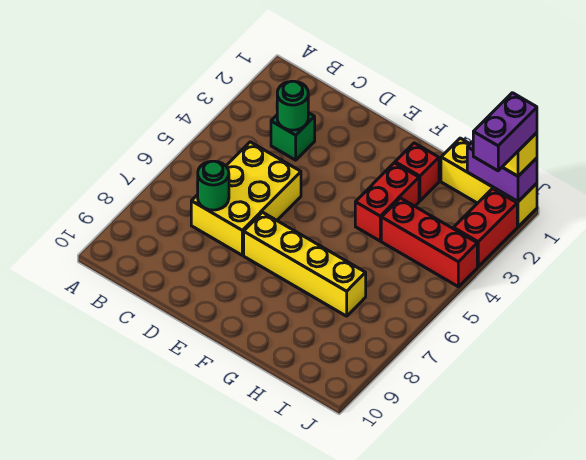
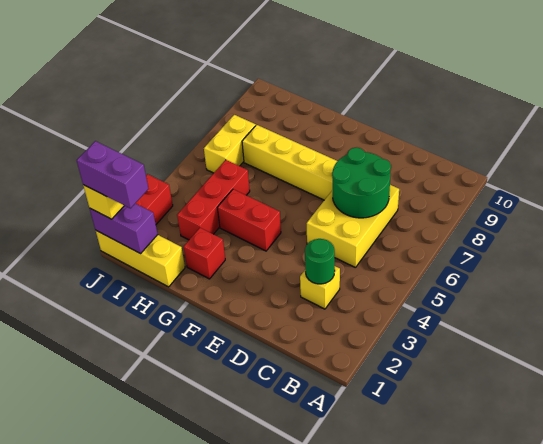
green brick C3 level 1 -> yellow brick C3 level 1
green round brick C7 level 2 -> green round brick C6:D7 level 2
red brick G3:G4 level 1 -> red brick F4:G4 level 1
red brick H4:J4 level 1 -> red brick H3:H5 level 1
none -> yellow brick I6:I7 level 1
purple brick J1:J2 level 4 -> purple brick I1:J1 level 4

